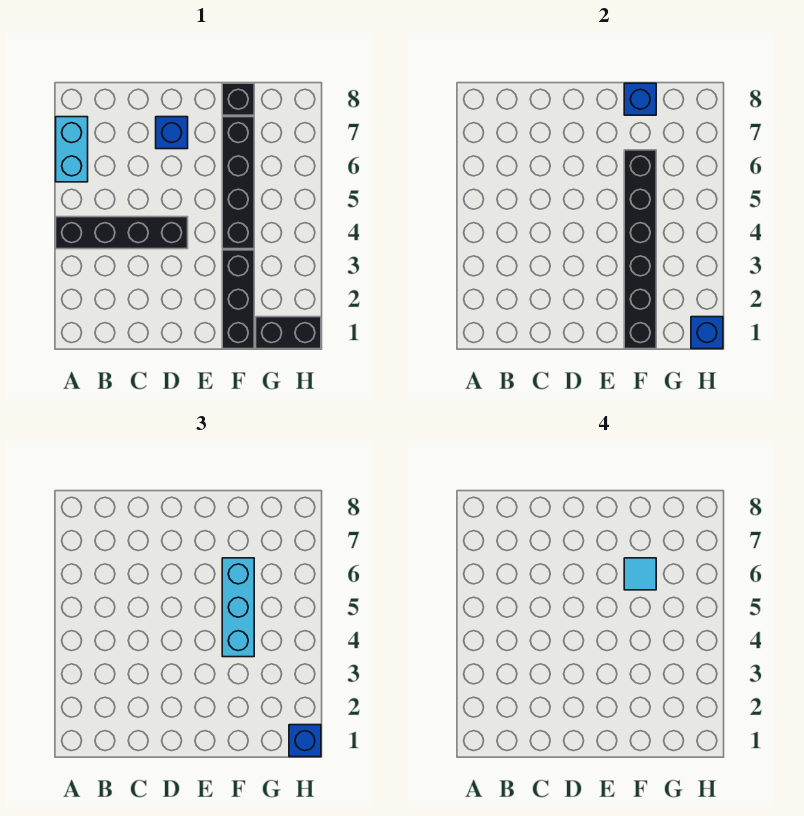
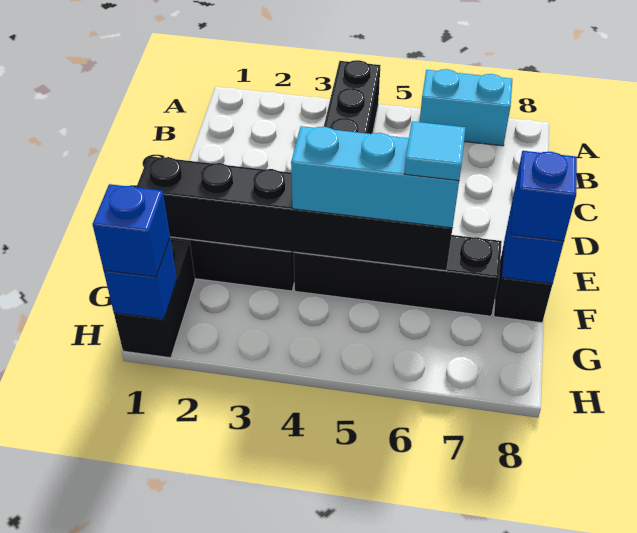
blue brick D7 level 1 -> blue brick F8 level 3

